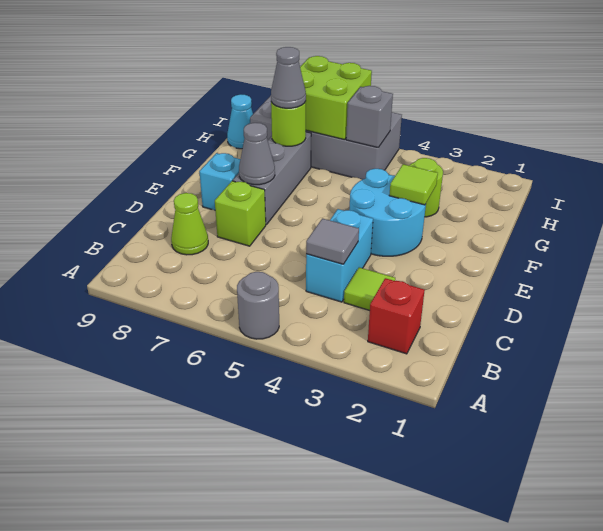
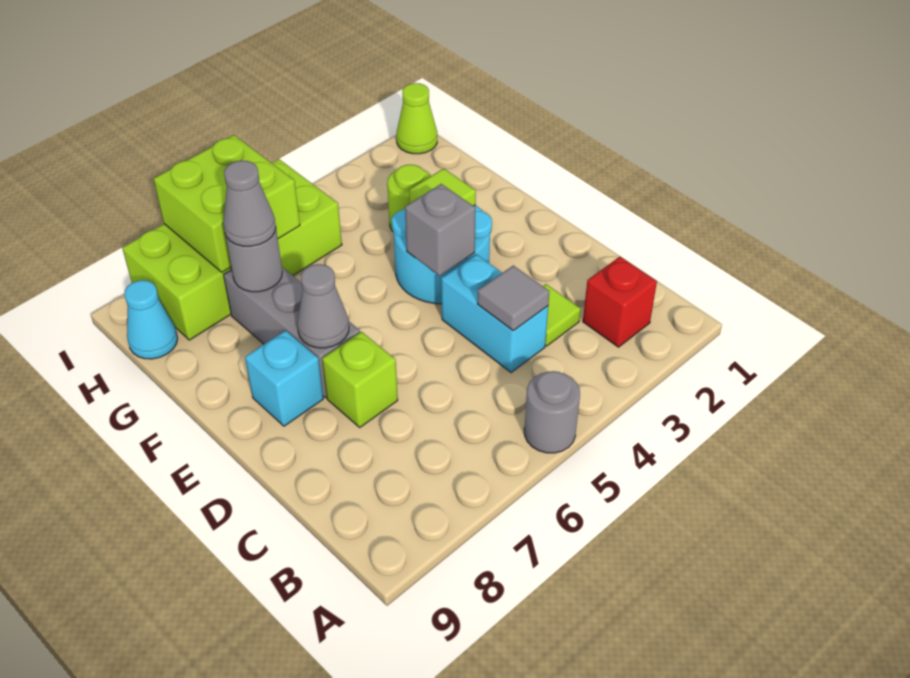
lime cone C8 level 1 -> lime cone I1 level 1
lime round brick G7 level 2 -> grey round brick G7 level 2
grey brick H5:I8 level 1 -> lime brick H5:I8 level 1
grey brick H5 level 2 -> grey brick E4 level 2

